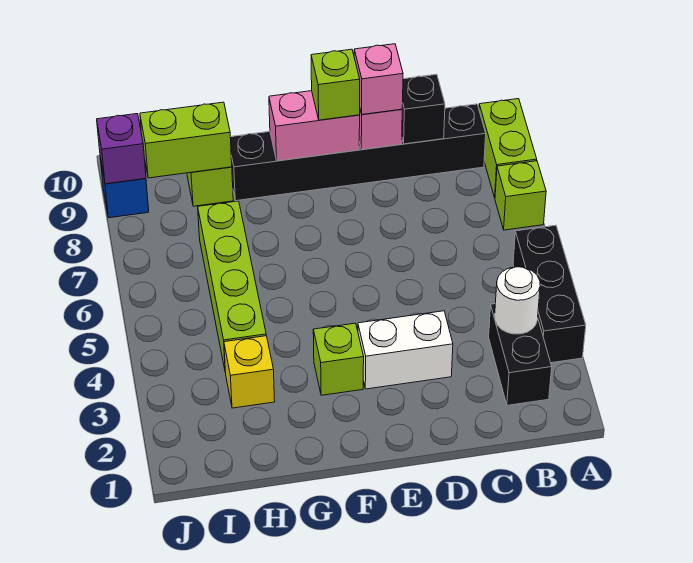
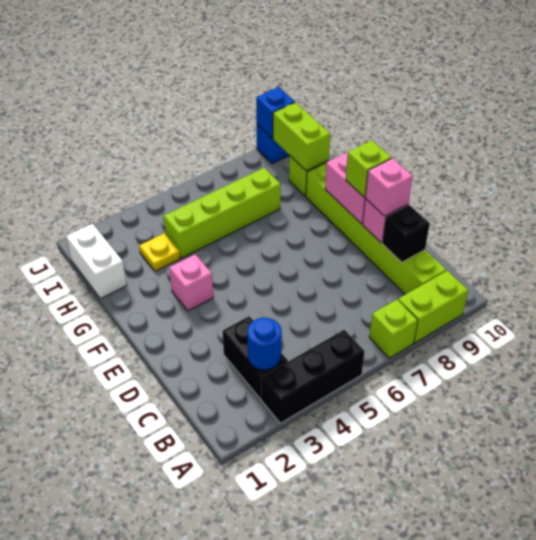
black brick B2:B3 level 1 -> black brick B3:C3 level 1
white round brick B3 level 2 -> blue round brick B3 level 2
black brick B9:G9 level 1 -> lime brick B9:G9 level 1
white brick D3:E3 level 1 -> white brick H1:I1 level 1
lime brick F3 level 1 -> pink brick F3 level 1
yellow brick H3 level 1 -> yellow plate H3 level 1
purple brick J9 level 2 -> blue brick J9 level 2

